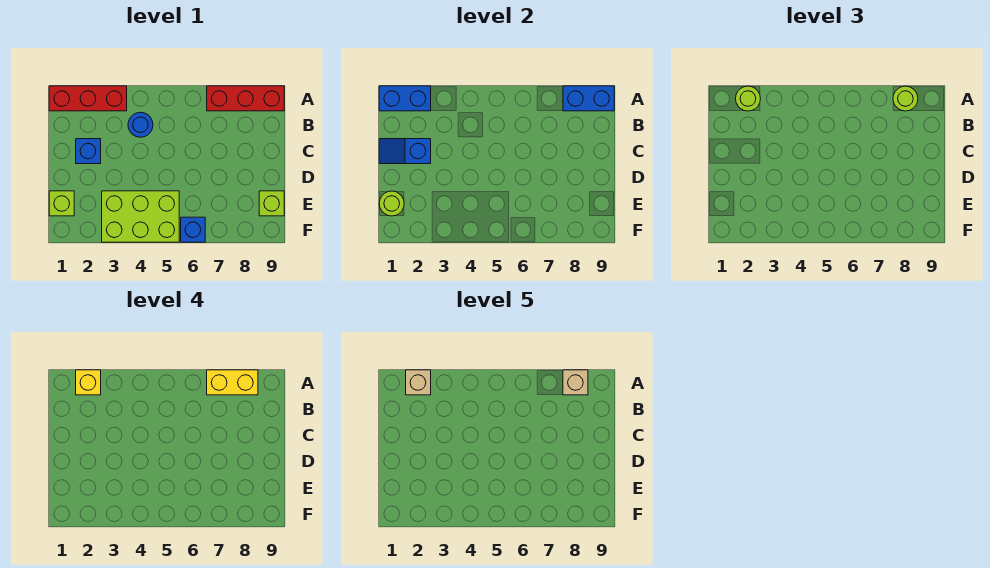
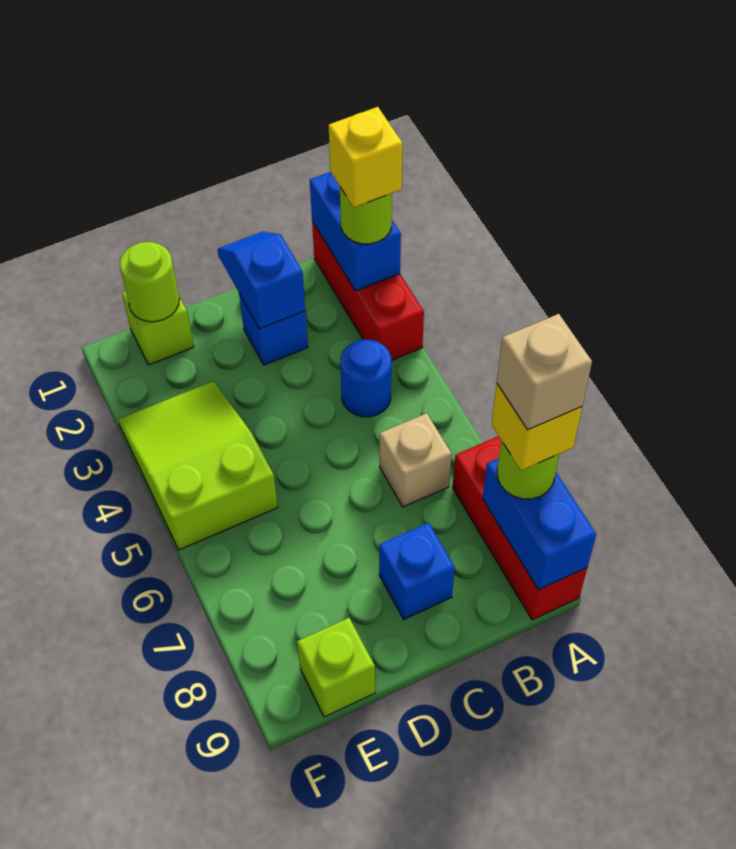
tan brick A2 level 5 -> tan brick B6 level 1
yellow brick A7:A8 level 4 -> yellow brick A8 level 4
lime brick E3:F5 level 1 -> lime slope E3:F5 level 1 top 5
blue brick F6 level 1 -> blue brick C8 level 1

